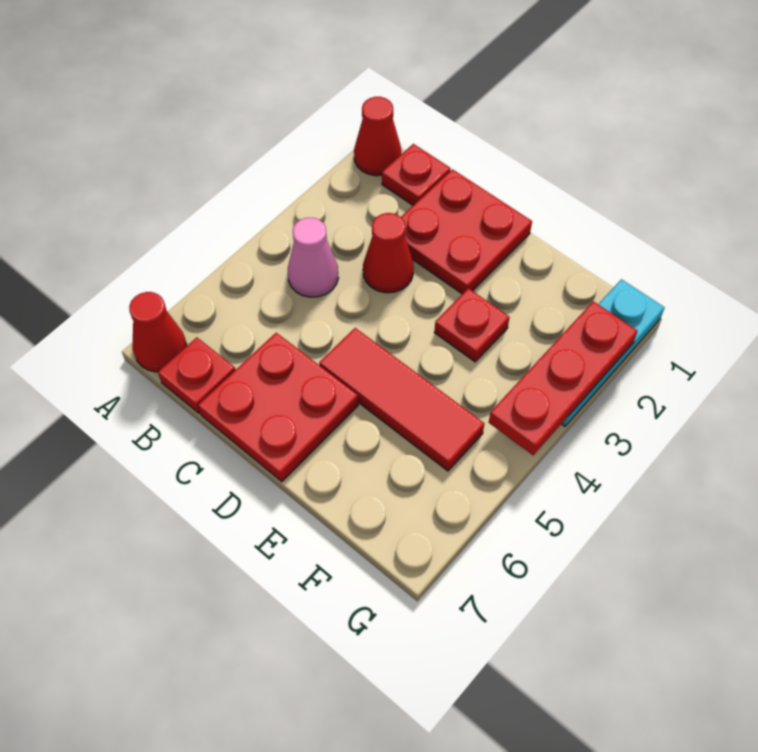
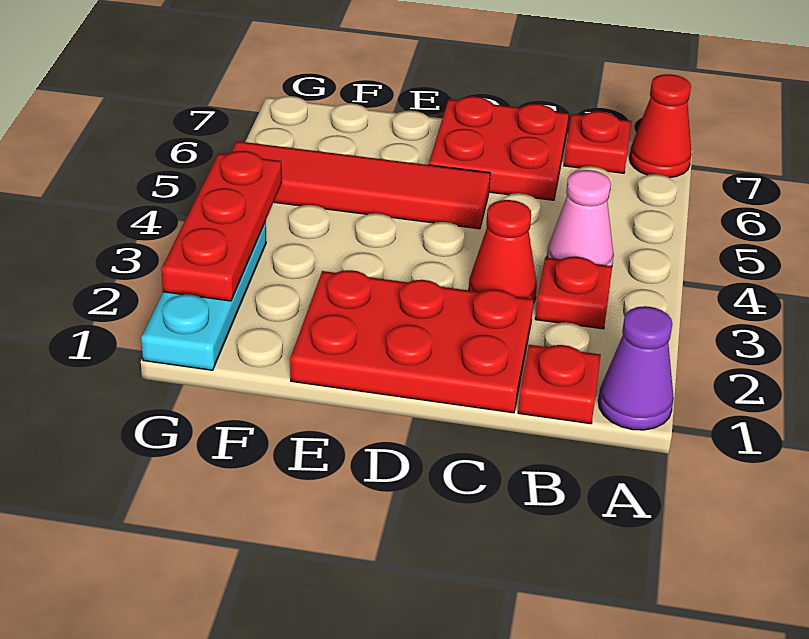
red cone A1 level 1 -> purple cone A1 level 1
red plate C1:D2 level 1 -> red plate C1:E2 level 1
red tile D5:F5 level 1 -> red tile D5:G5 level 1
red plate E3 level 1 -> red plate B3 level 1

